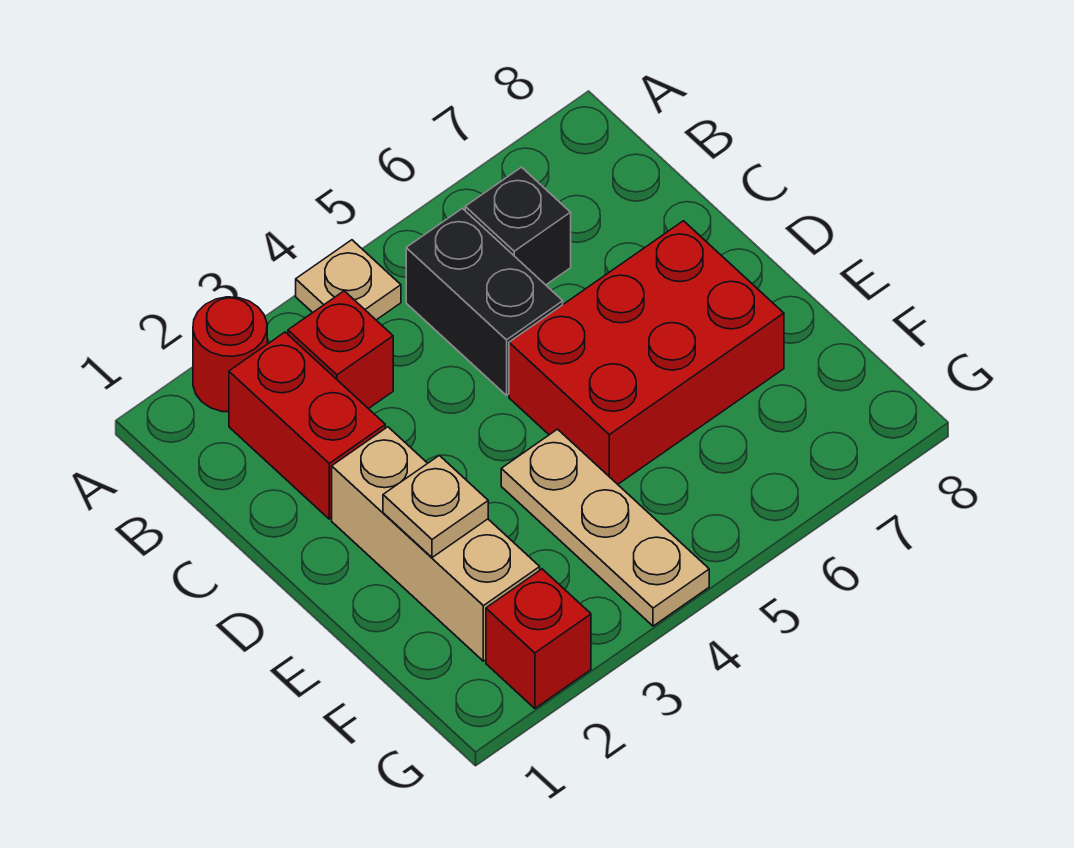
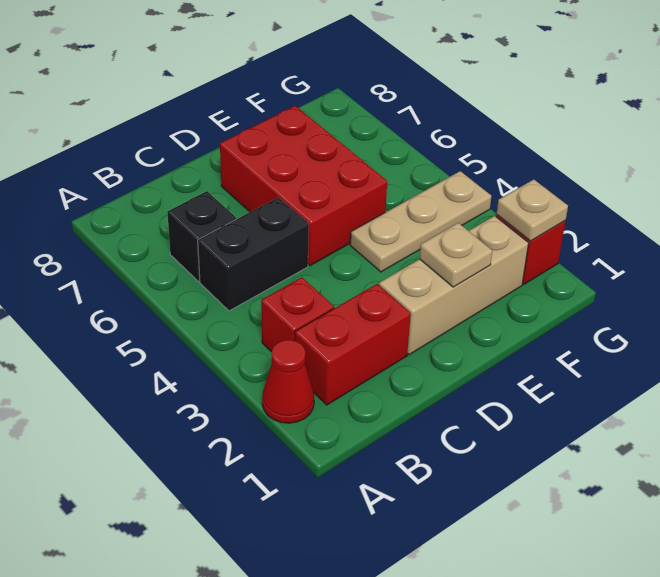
red round brick A2 level 1 -> red cone A2 level 1
tan plate A4 level 1 -> tan plate G2 level 2

